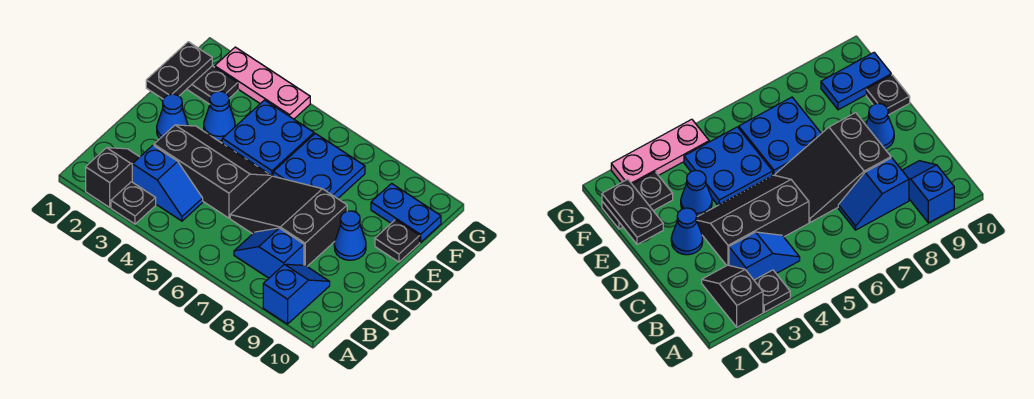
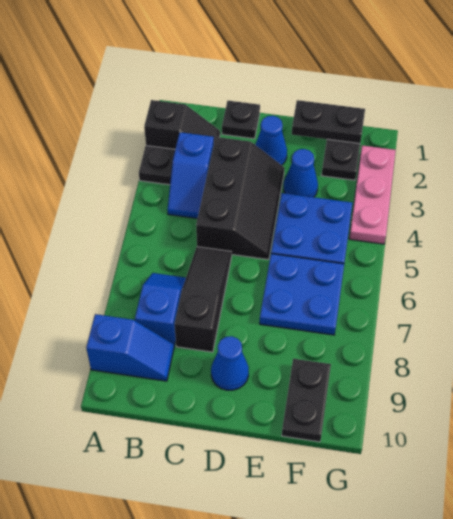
black slope C6:D8 level 1 top 8 -> black slope C6:C8 level 1 top 8
black plate E10 level 1 -> black plate C1 level 1
blue plate F9:F10 level 1 -> black plate F9:F10 level 1

